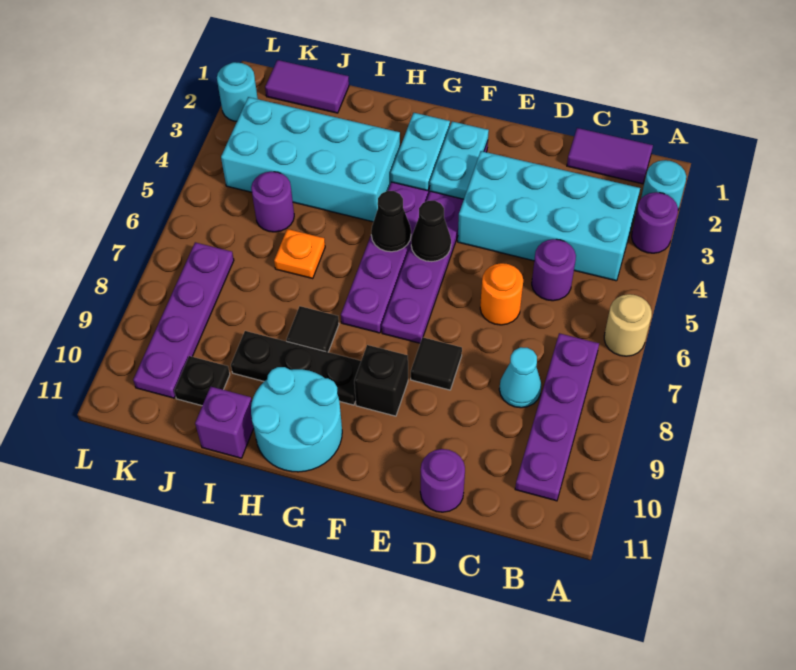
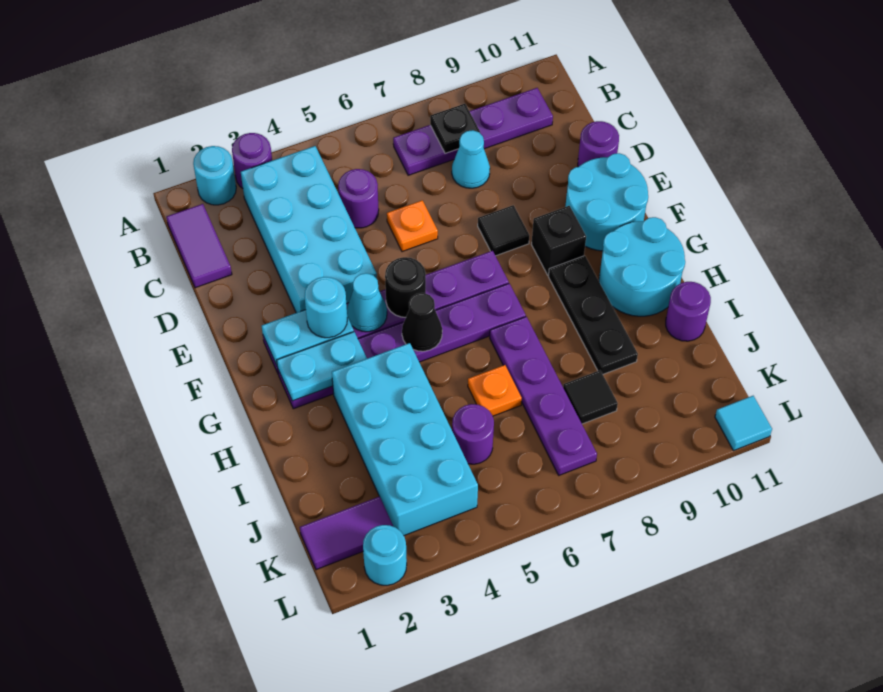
tan round brick A6 level 1 -> none
orange round brick D6 level 1 -> orange plate D6 level 1
none -> cyan round brick E10:F11 level 1
none -> cyan round brick F3 level 3
none -> cyan cone F4 level 2
black cone F5 level 2 -> black round brick F5 level 2
black tile H8 level 1 -> black tile J8 level 1
purple brick I11 level 1 -> purple round brick I11 level 1
purple tile J1:K1 level 1 -> purple tile K1:K2 level 1
black plate J10 level 1 -> black plate B8 level 2
purple plate K7:K10 level 1 -> purple plate H7:K7 level 1
none -> cyan tile L11 level 1

